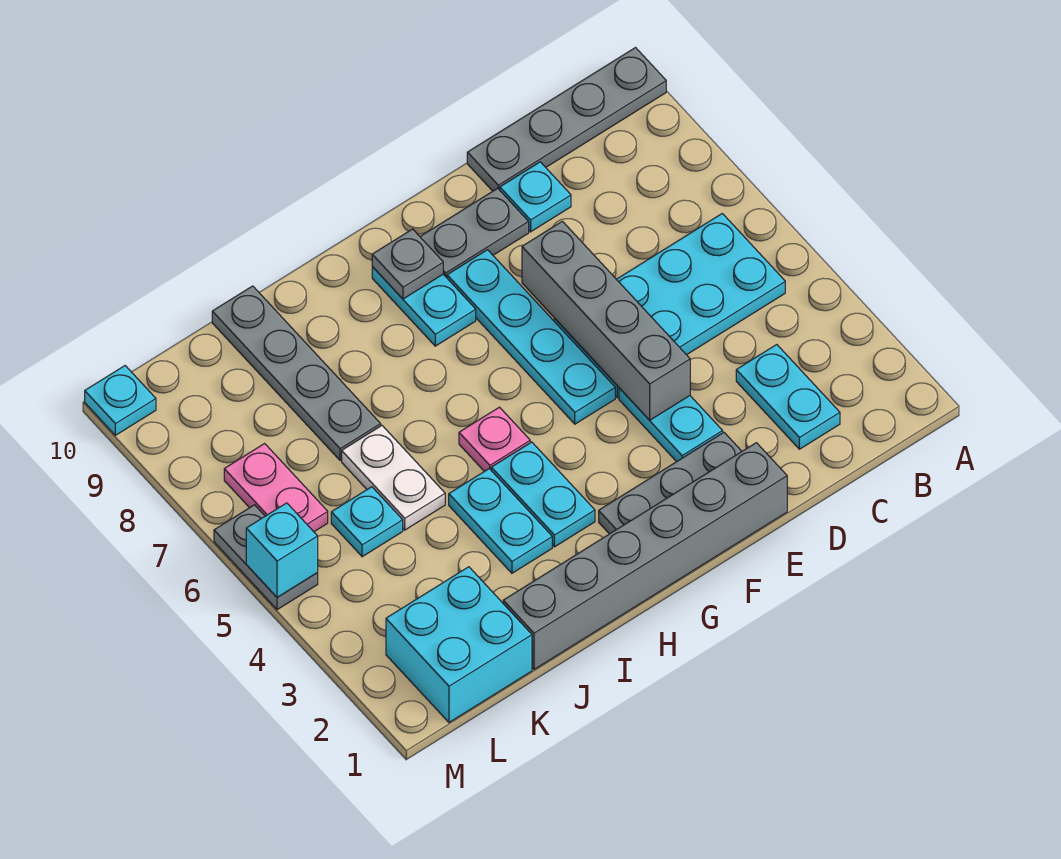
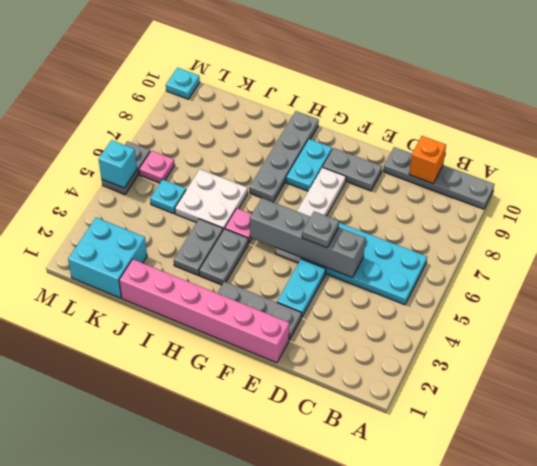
cyan plate C2:C3 level 1 -> none
none -> orange brick C10 level 2
cyan plate D9 level 1 -> none
grey brick E1:J1 level 1 -> pink brick E1:J1 level 1
grey brick E4:E7 level 2 -> grey brick D5:G5 level 2
cyan plate F5:F8 level 1 -> white plate F5:F8 level 1
grey plate G9 level 2 -> grey plate E5 level 3
cyan plate H3:H4 level 1 -> grey plate H3:H4 level 1
cyan plate I3:I4 level 1 -> grey plate I3:I4 level 1
white plate J5:J6 level 1 -> white plate I5:J6 level 1
grey plate J7:J10 level 1 -> grey plate H7:H10 level 1
pink plate L6:L7 level 1 -> pink plate L6 level 1

